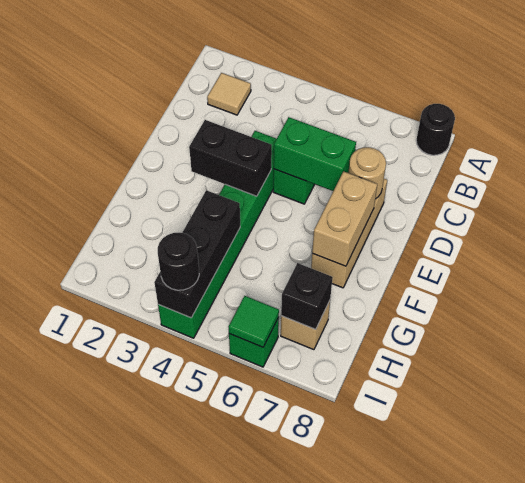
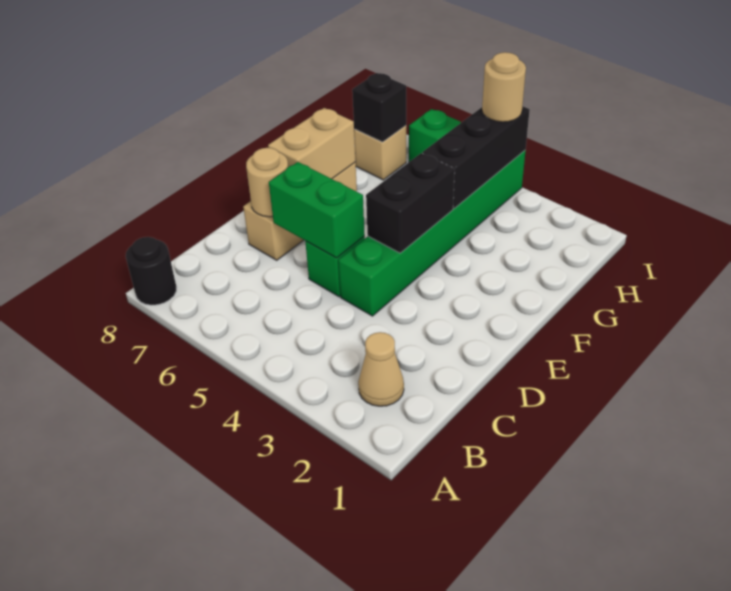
tan tile B2 level 1 -> tan cone B2 level 1
black brick E3:E4 level 2 -> black brick E4:F4 level 2
black round brick I4 level 3 -> tan round brick I4 level 3
green tile I6 level 2 -> none

